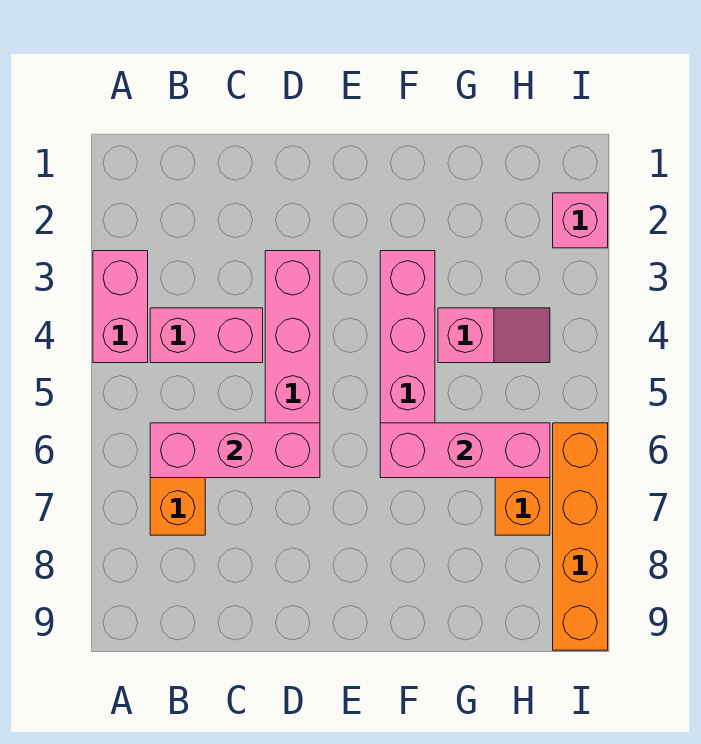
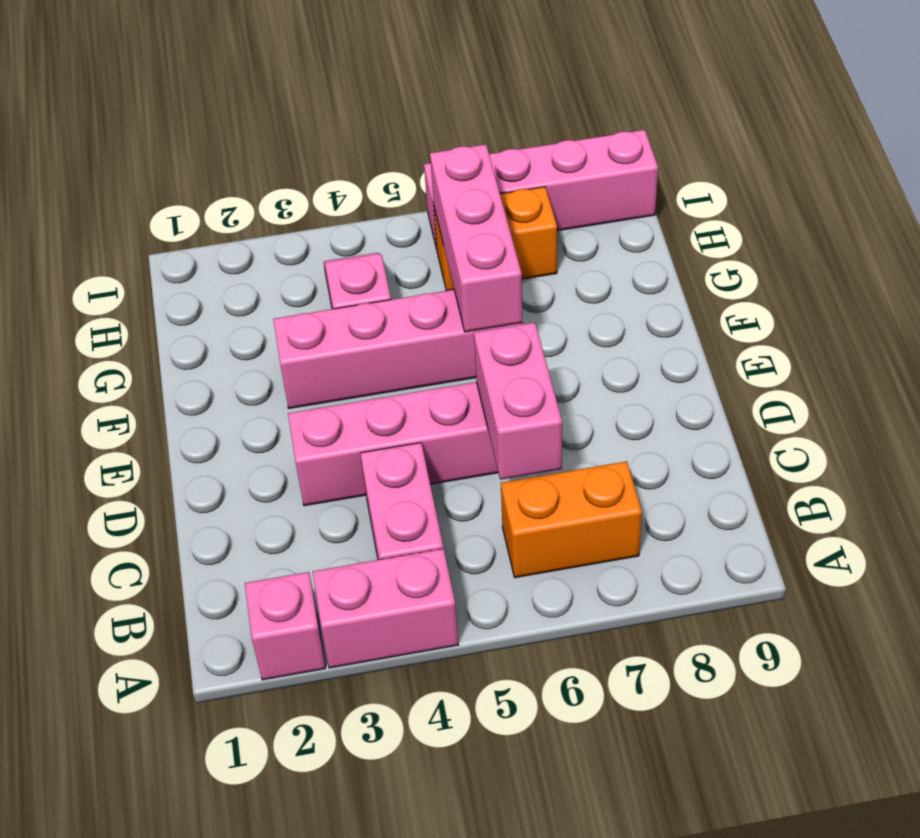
pink brick B6:D6 level 2 -> pink brick C6:D6 level 2
pink brick I2 level 1 -> pink brick A2 level 1
orange brick I6:I9 level 1 -> pink brick I6:I9 level 1

